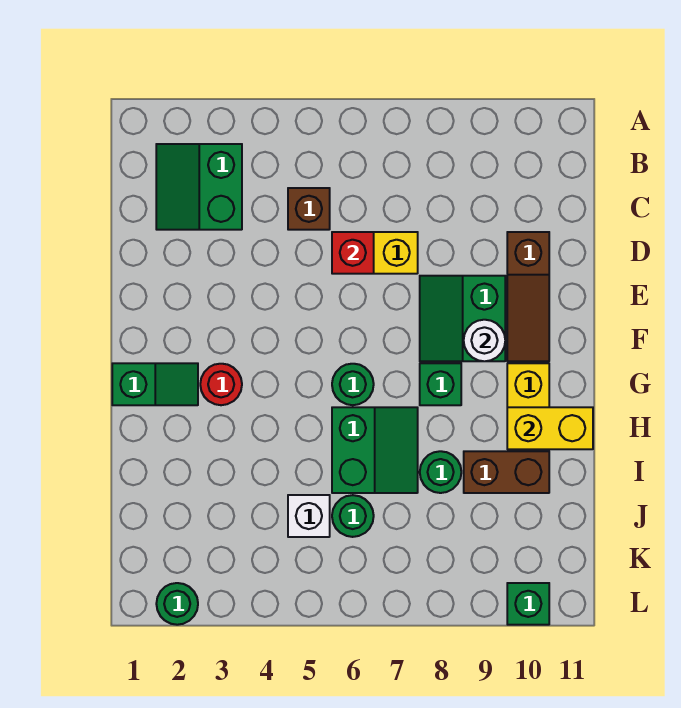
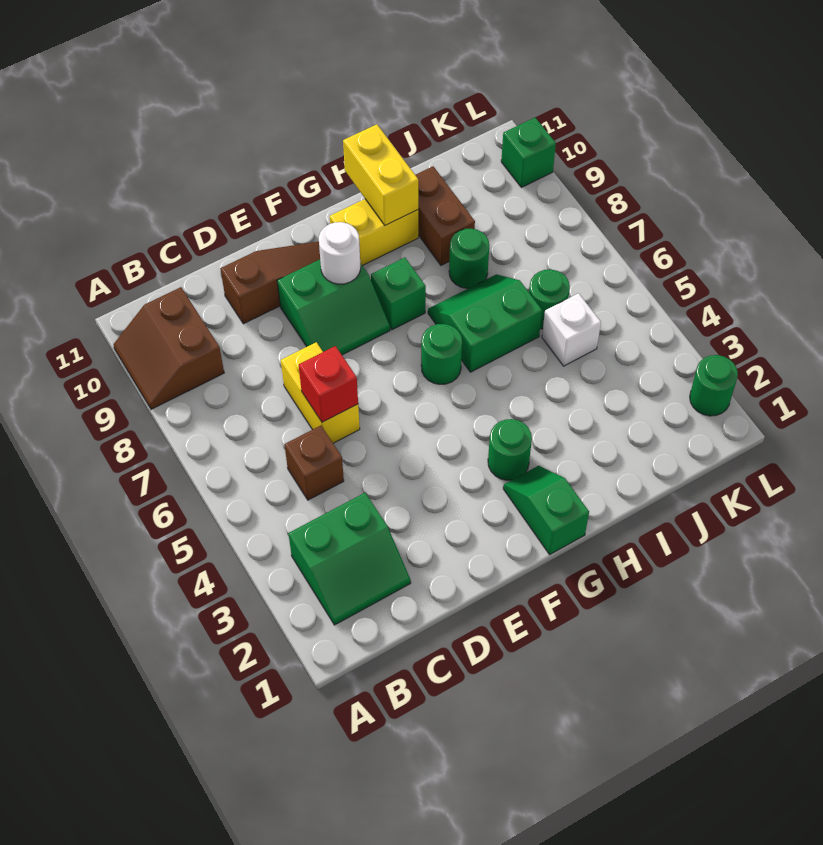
none -> brown slope A9:B10 level 1 top B
red round brick G3 level 1 -> green round brick G3 level 1

